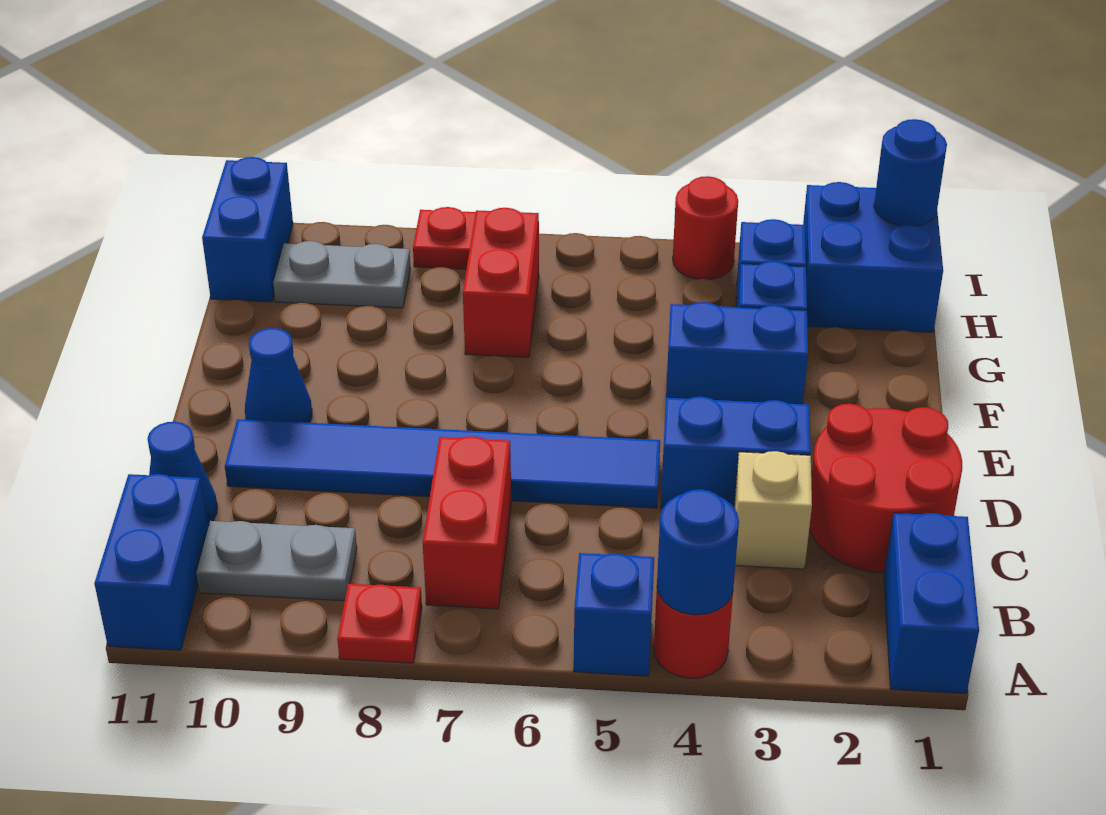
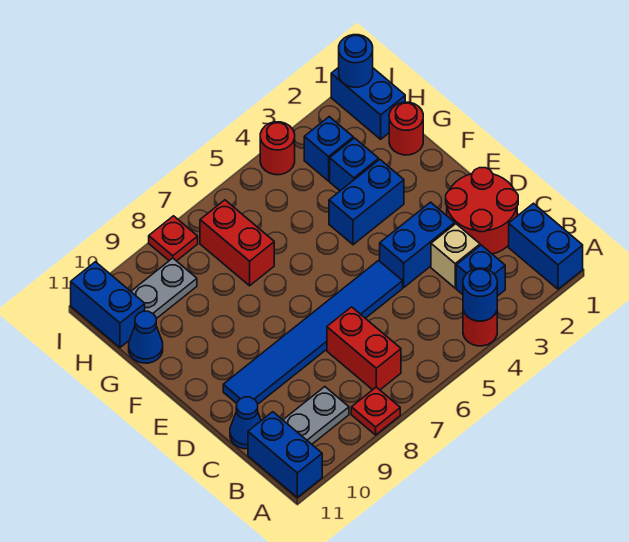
blue brick A5 level 1 -> blue brick B3 level 1
blue cone E10 level 1 -> blue cone G11 level 1
none -> red round brick G1 level 1
blue brick H1:I2 level 1 -> blue brick H1:I1 level 1

